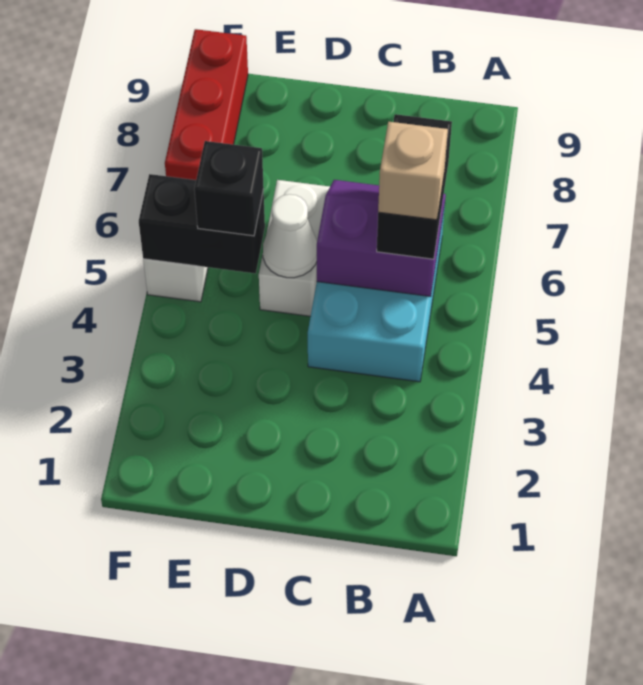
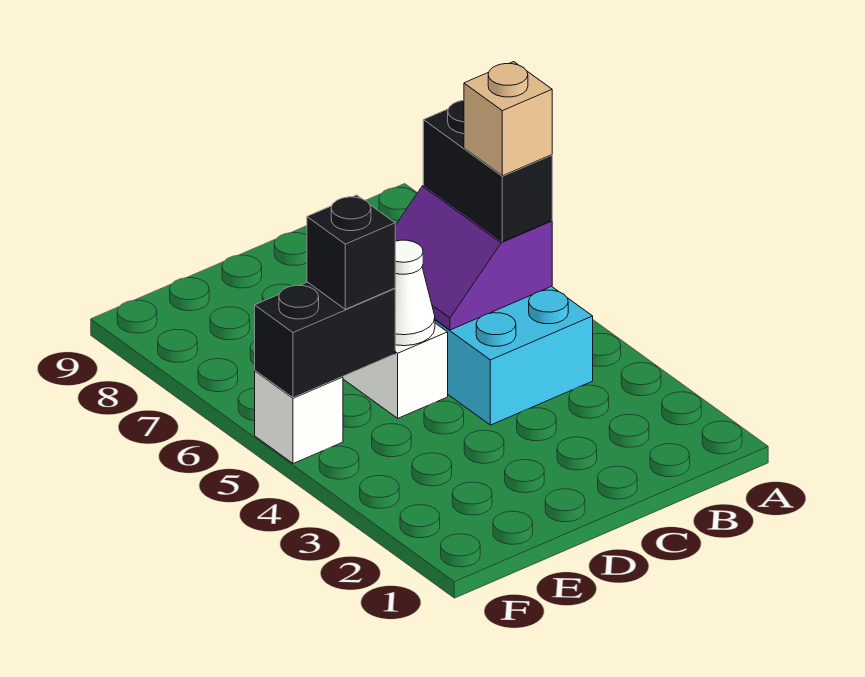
purple slope B5:C6 level 2 top 5 -> purple slope B5:C6 level 2 top B
red brick F7:F9 level 1 -> none

